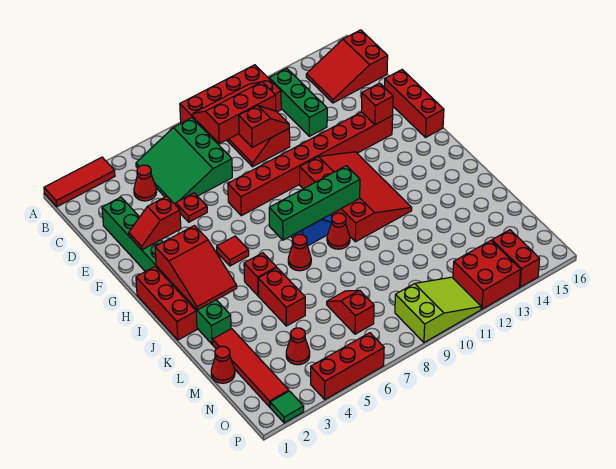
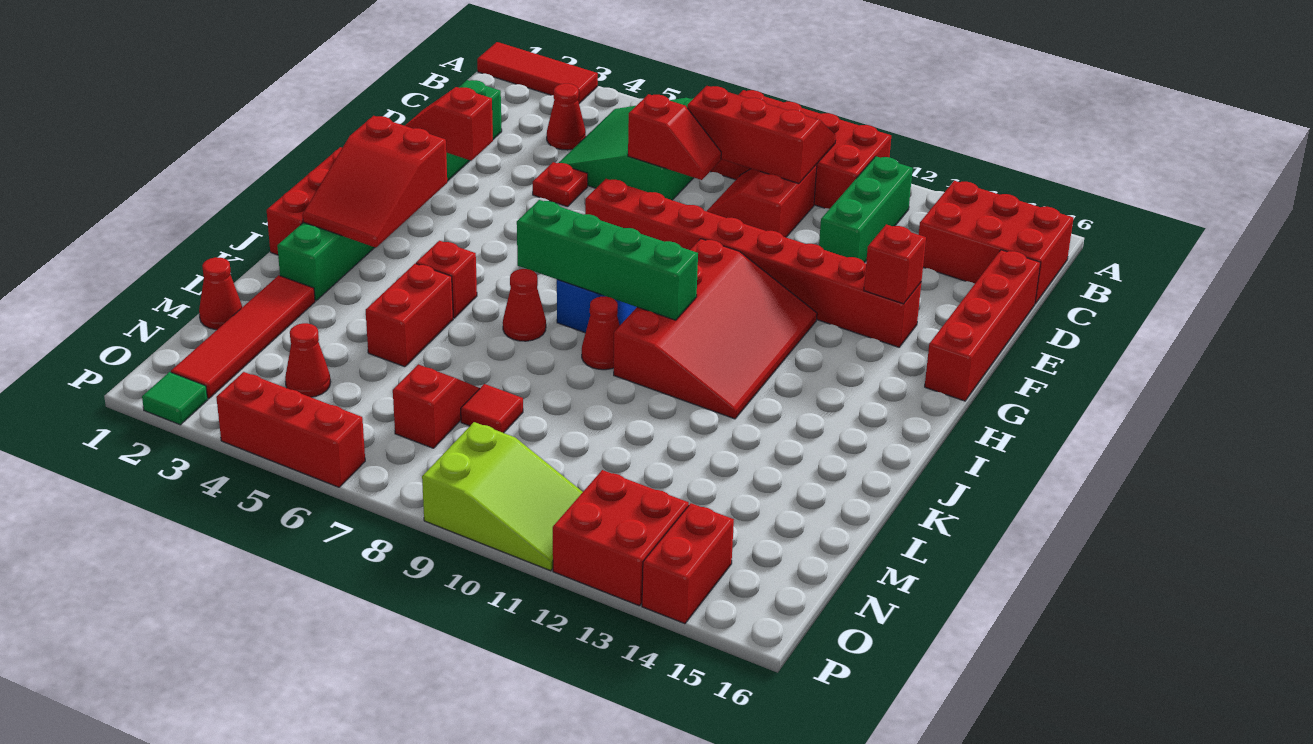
red slope B14:C16 level 1 top 16 -> red brick B14:C16 level 1
red slope D9:D10 level 2 top 9 -> red slope D7:D8 level 2 top 7
red brick E16:G16 level 1 -> red brick D16:G16 level 1
red tile H5 level 1 -> red tile M8 level 1

